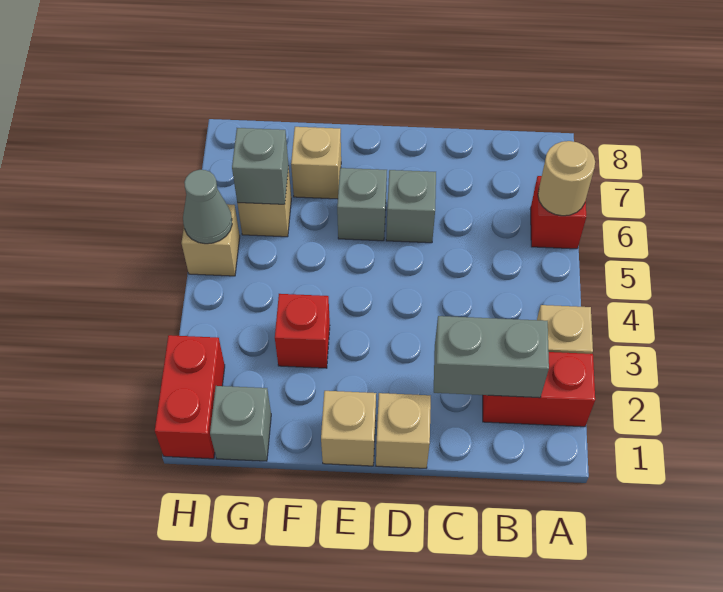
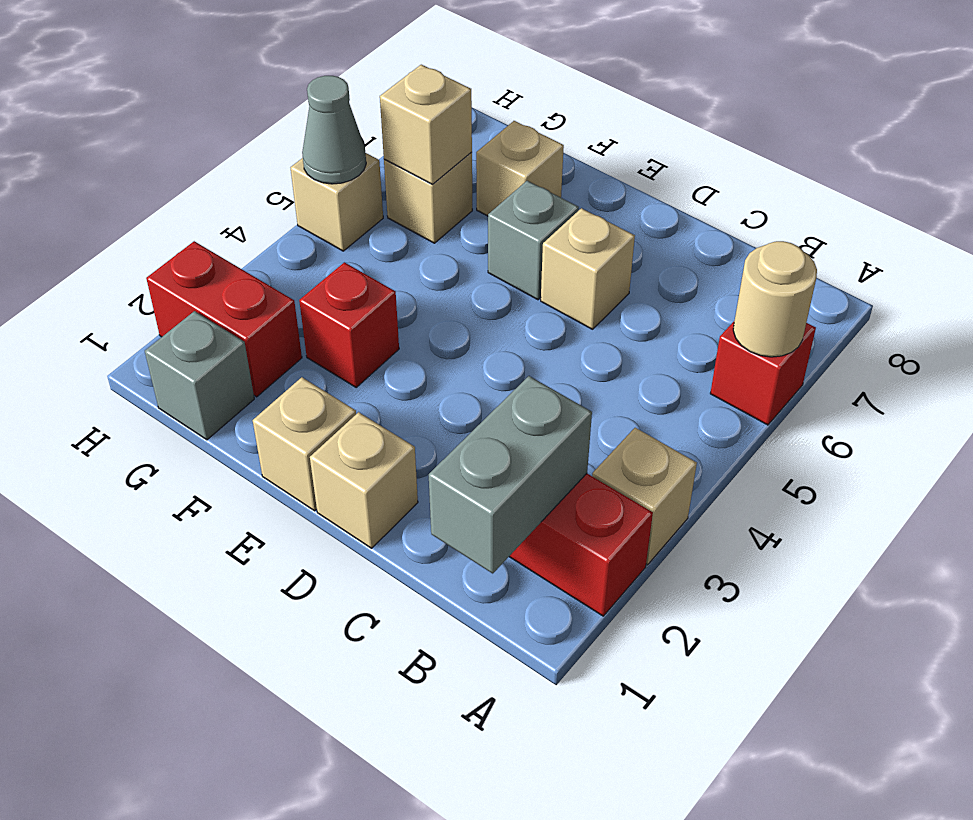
grey brick B2:C2 level 2 -> grey brick B1:B2 level 2
grey brick D6 level 1 -> tan brick D6 level 1
grey brick G6 level 2 -> tan brick G6 level 2
red brick H1:H2 level 1 -> red brick G2:H2 level 1

